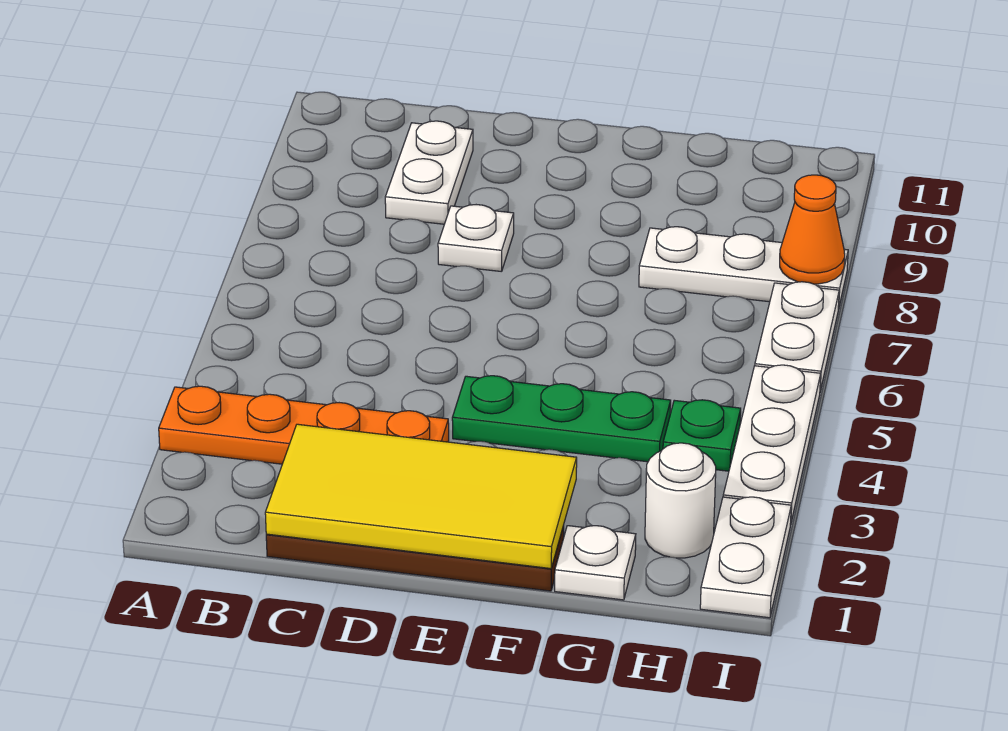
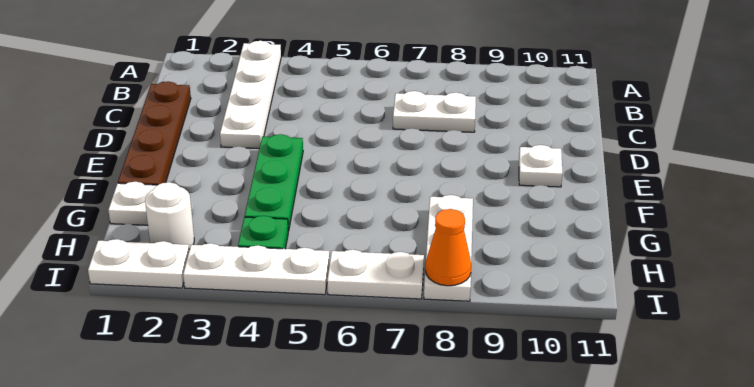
orange plate A3:D3 level 1 -> white plate A3:D3 level 1
yellow tile C1:F2 level 2 -> none
white plate C9:C10 level 1 -> white plate C7:C8 level 1
white plate D8 level 1 -> white plate E10 level 1

